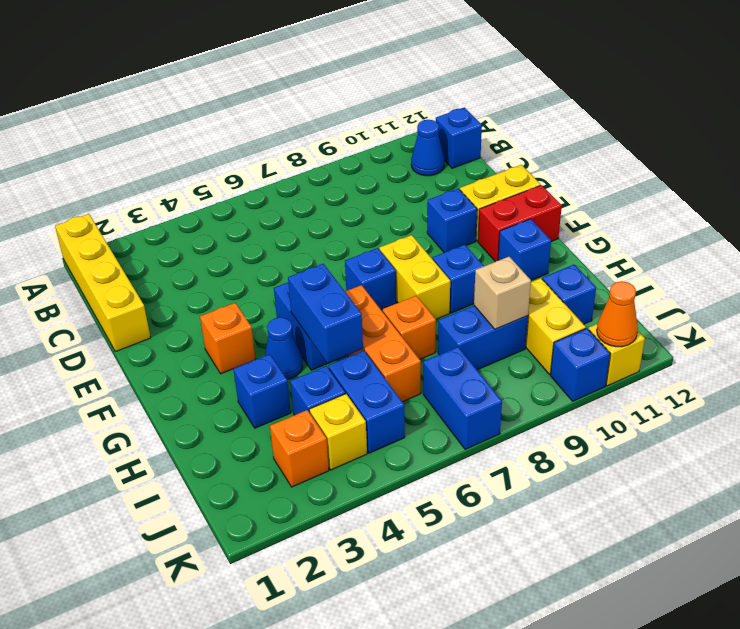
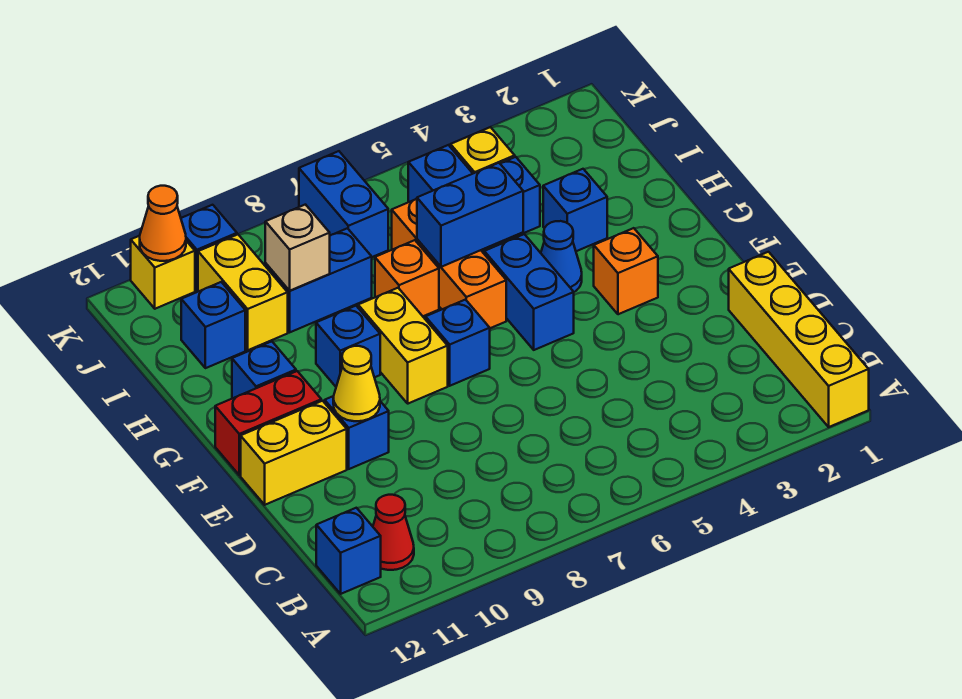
blue cone B11 level 1 -> red cone B11 level 1
none -> yellow cone E10 level 2
blue brick G5:H5 level 2 -> blue brick H5:H6 level 2
orange brick J3 level 1 -> none

